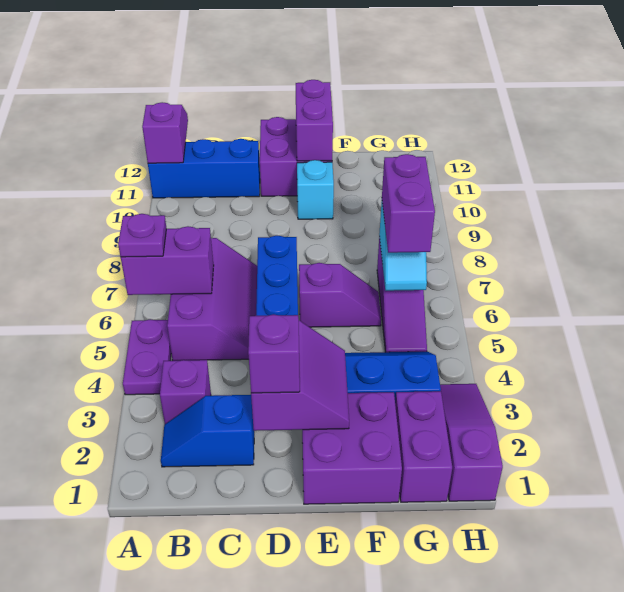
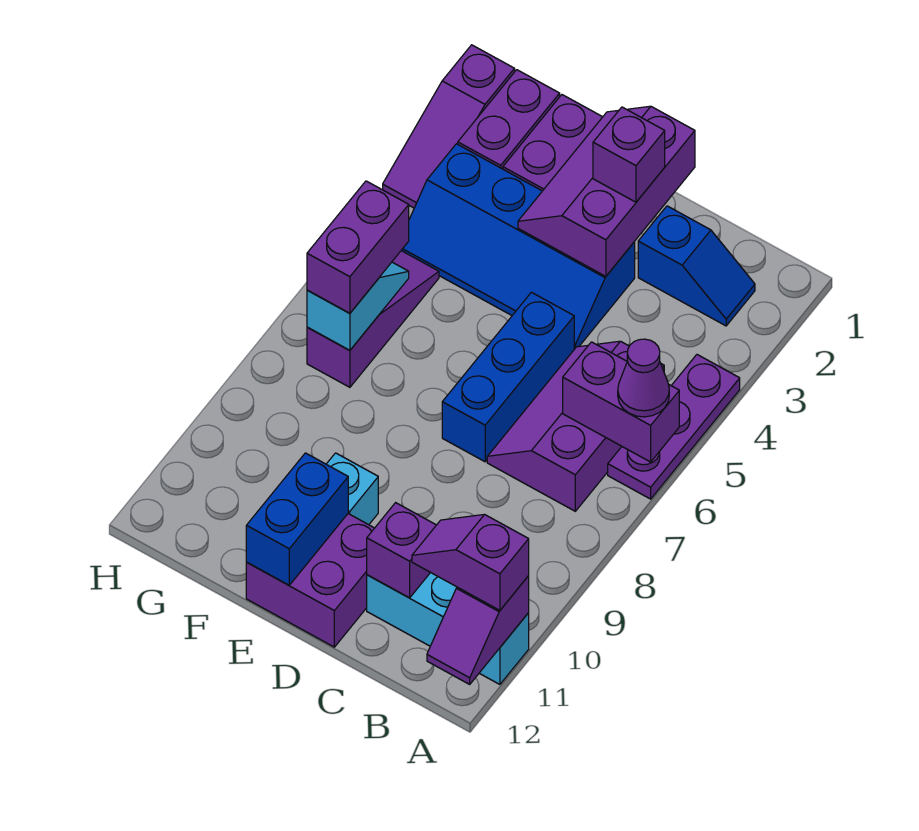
purple plate A4:A5 level 1 -> purple plate A4:A6 level 1
purple plate A6 level 3 -> purple cone A6 level 3
blue brick A11:C11 level 1 -> cyan brick A11:C11 level 1
purple brick B3 level 1 -> purple brick C11 level 2
purple slope D2:E3 level 2 top D -> purple slope D1:E3 level 2 top D
purple slope E6:F6 level 1 top E -> purple slope A11:B11 level 3 top A
purple brick E11:E12 level 2 -> blue brick E11:E12 level 2

